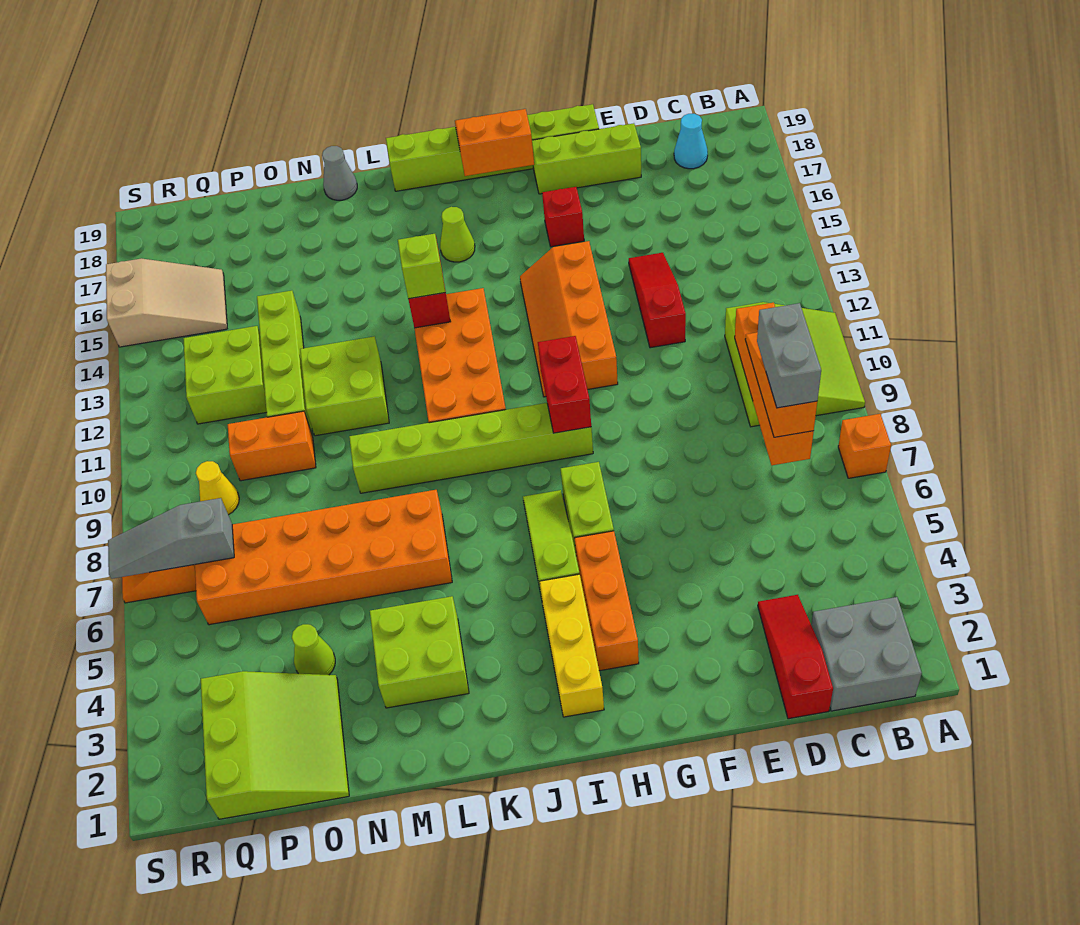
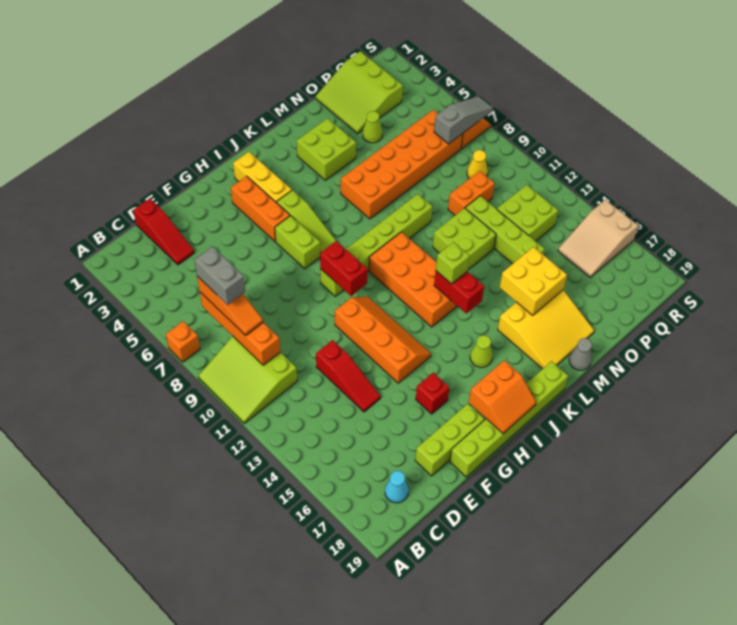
grey brick B1:C2 level 1 -> none
none -> yellow slope L16:N18 level 1 top 16
none -> yellow brick M15:N16 level 2

